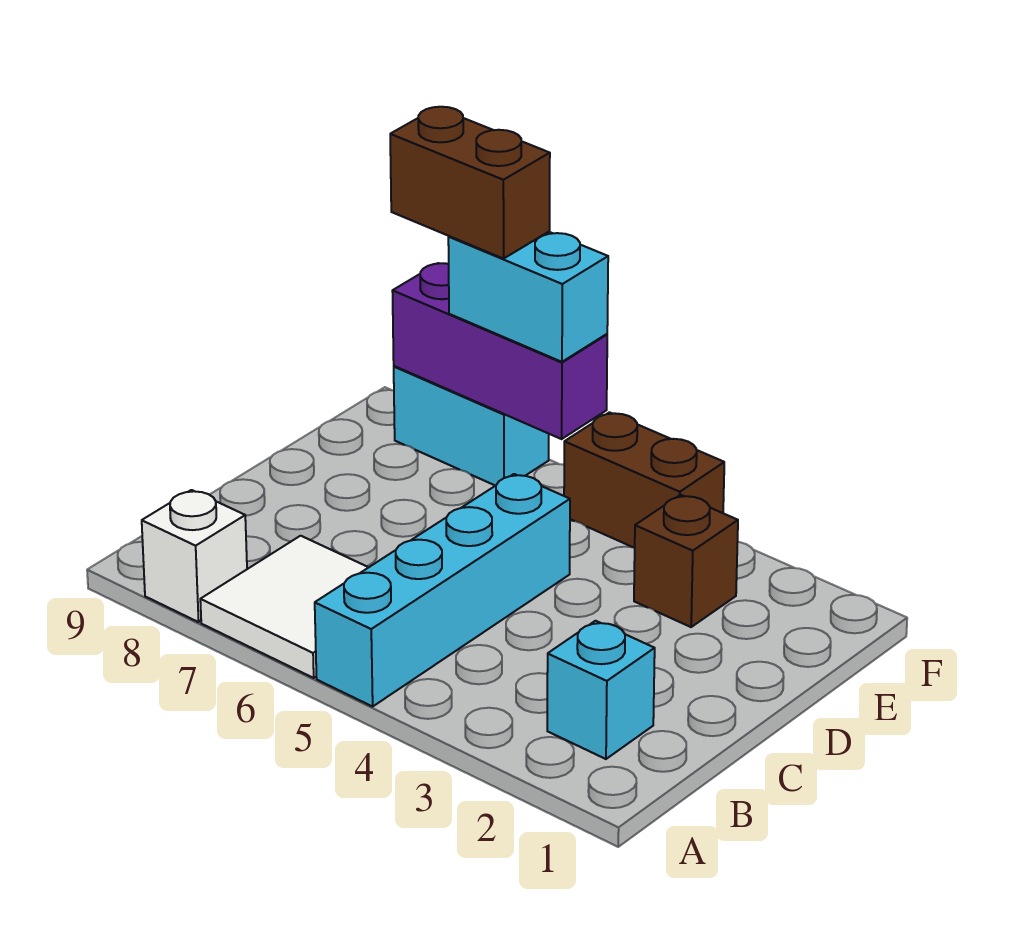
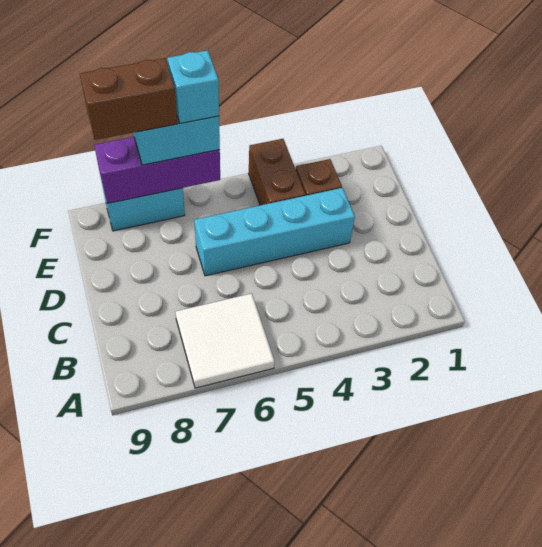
cyan brick A5:D5 level 1 -> cyan brick D3:D6 level 1
white brick A8 level 1 -> none
cyan brick B2 level 1 -> cyan brick F6 level 4
brown brick F4:F5 level 1 -> brown brick E4:F4 level 1

